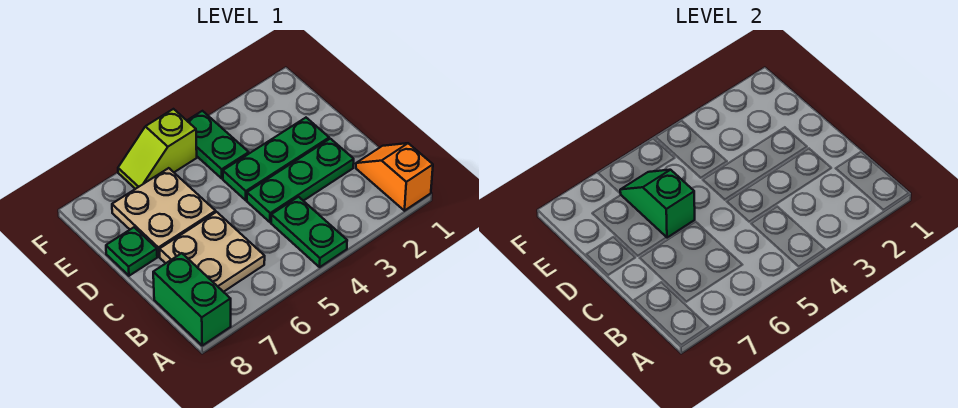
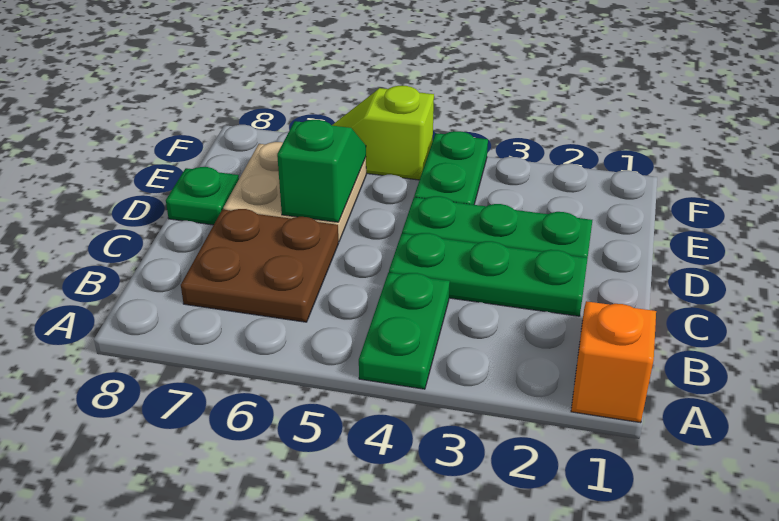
green brick A8:B8 level 1 -> none
tan plate B6:C7 level 1 -> brown plate B6:C7 level 1

